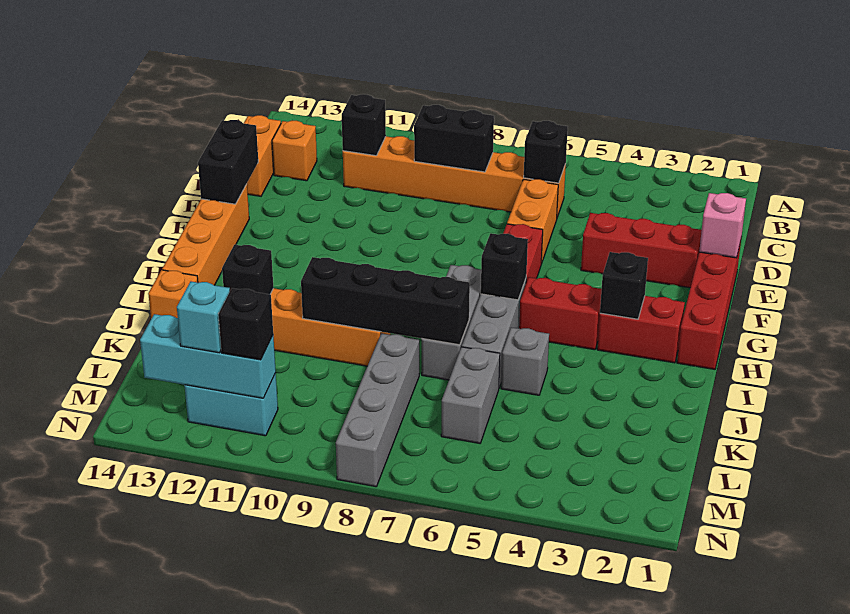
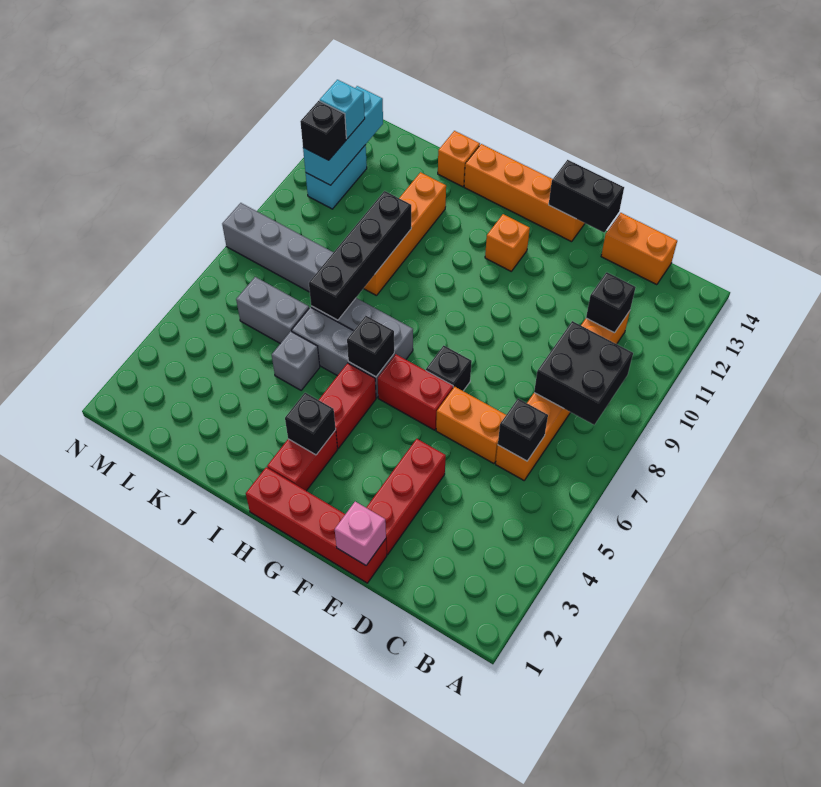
black brick C8:C9 level 2 -> black brick B8:C9 level 2
orange brick C13 level 1 -> orange brick G12 level 1
black brick J12 level 2 -> black brick F7 level 1

